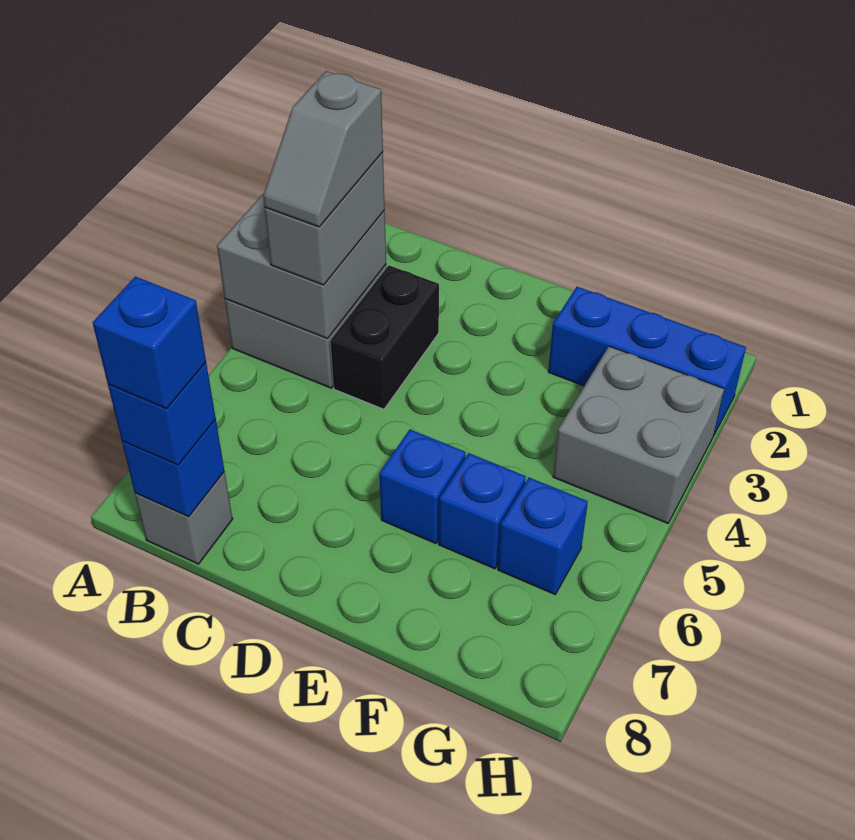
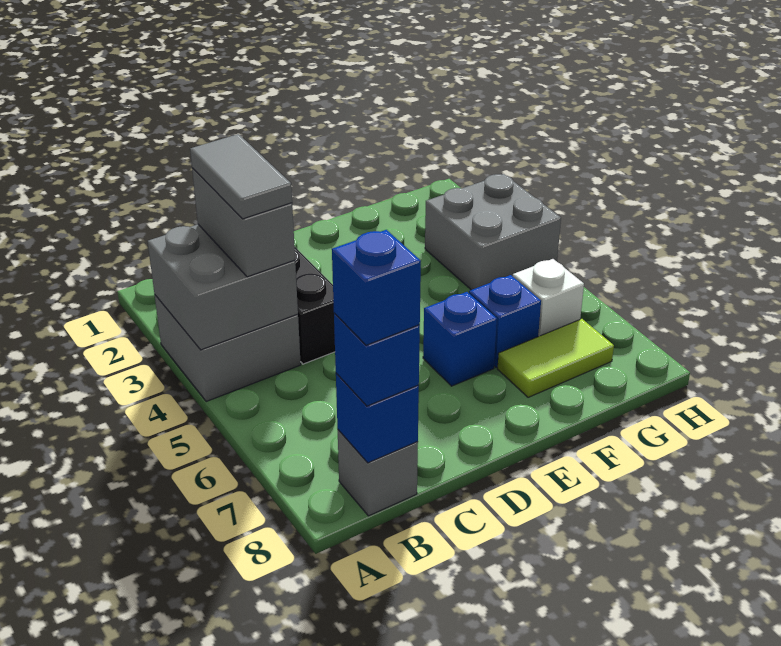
grey slope B3:B4 level 4 top 3 -> grey tile B3:B4 level 4
blue brick F2:H2 level 1 -> none
none -> lime tile F7:G7 level 1
blue brick G6 level 1 -> white brick G6 level 1

